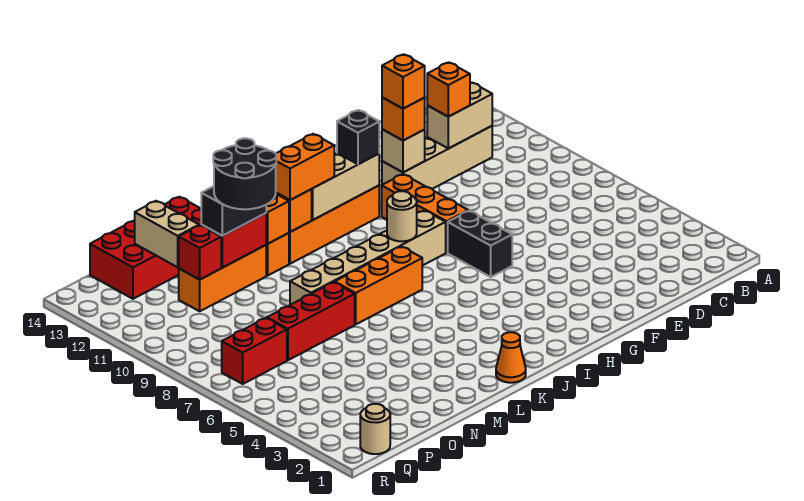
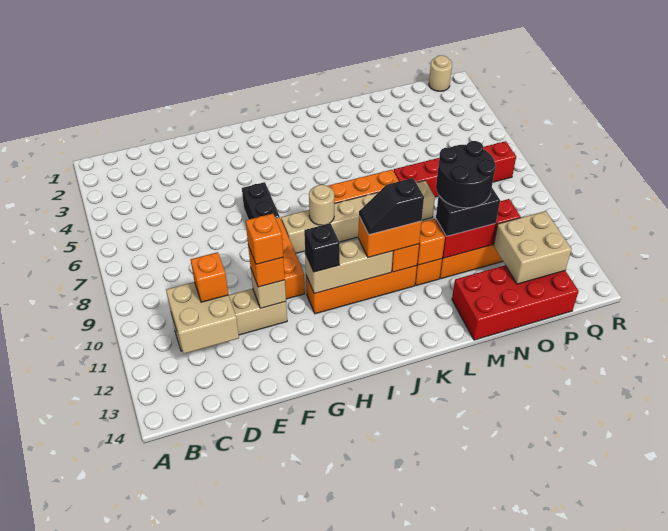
tan brick C11:D11 level 2 -> tan brick C11:D12 level 2
none -> black slope J11:K11 level 4 top K
orange cone K1 level 1 -> none
tan brick O12:O13 level 2 -> tan brick O12:P13 level 2

